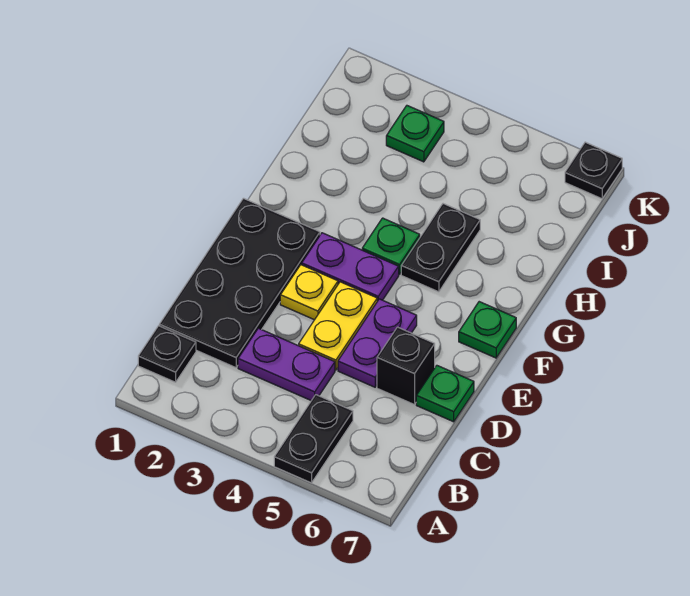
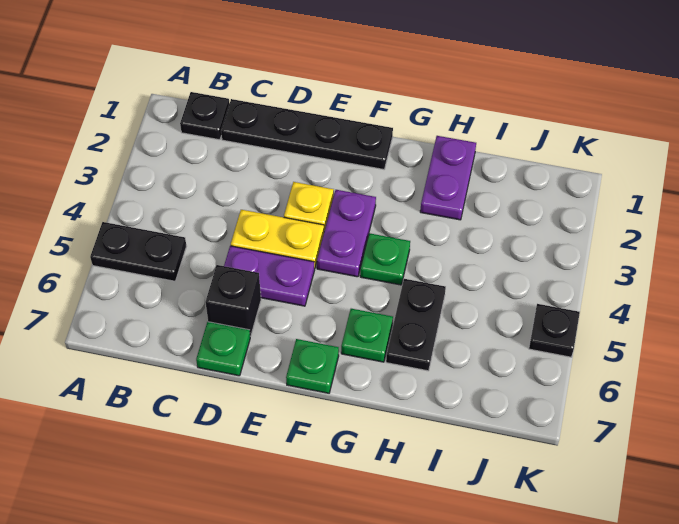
black plate C1:F2 level 1 -> black plate C1:F1 level 1
purple plate C3:C4 level 1 -> purple plate H1:H2 level 1
black plate G5:H5 level 1 -> black plate H5:H6 level 1
green plate J3 level 1 -> green plate G6 level 1
black plate K7 level 1 -> black plate K5 level 1

